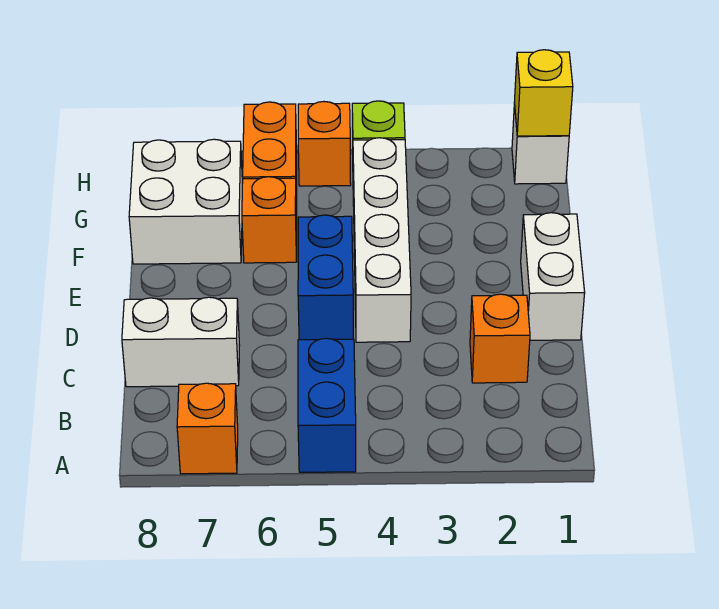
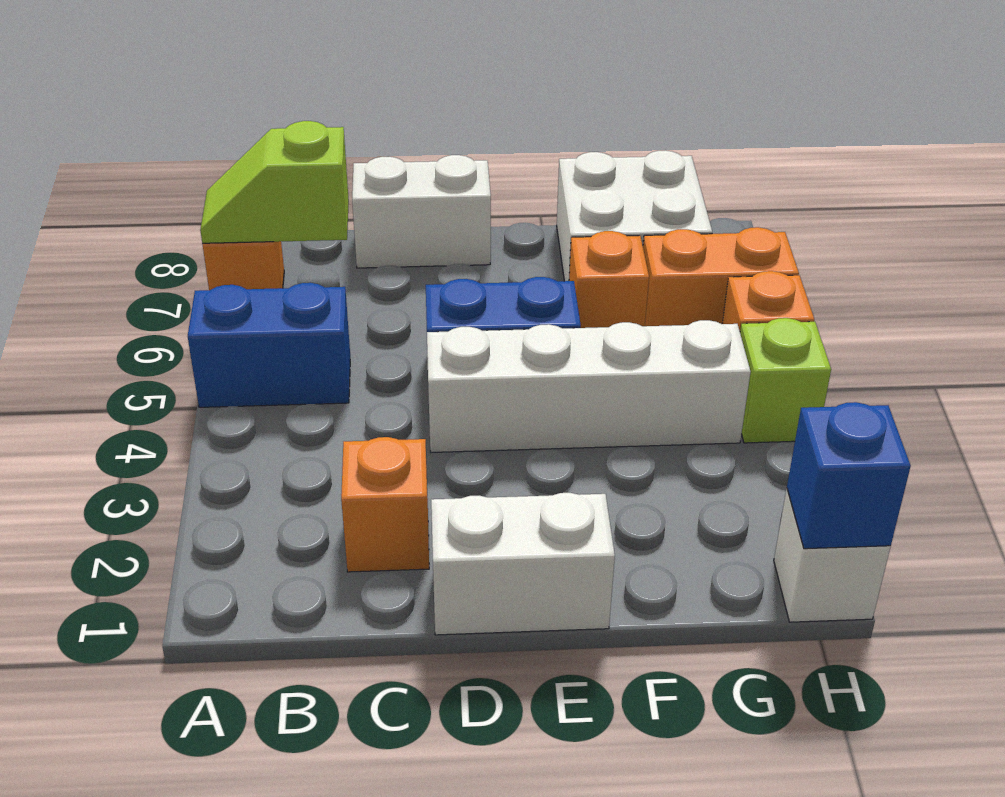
none -> lime slope A7:B7 level 2 top B
white brick C7:C8 level 1 -> white brick C8:D8 level 1
yellow brick H1 level 2 -> blue brick H1 level 2

